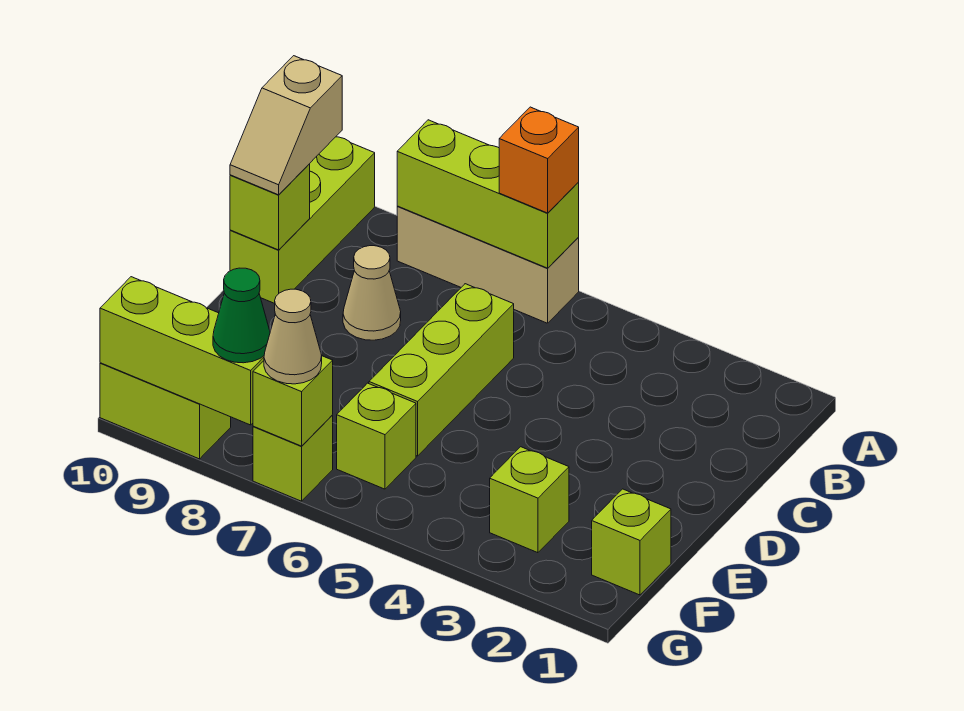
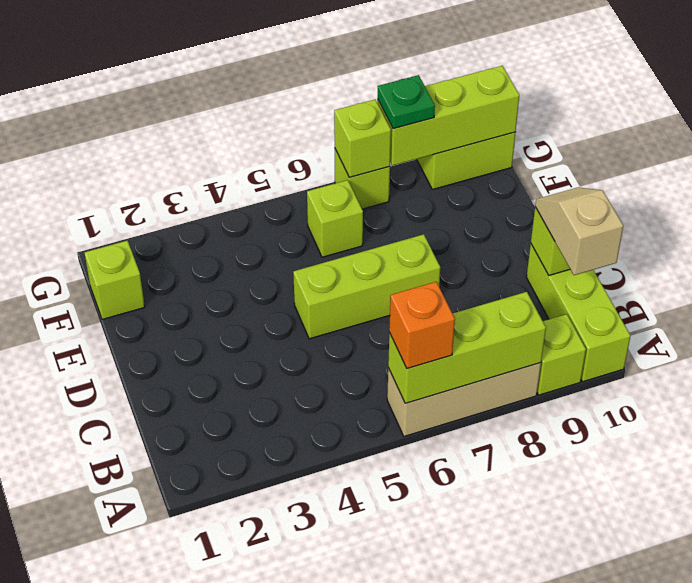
lime brick C6:E6 level 1 -> lime brick D5:D7 level 1
tan cone C8 level 1 -> none
lime brick F3 level 1 -> lime brick A9 level 1
tan cone G7 level 3 -> none
green cone G8 level 3 -> green plate G8 level 3

